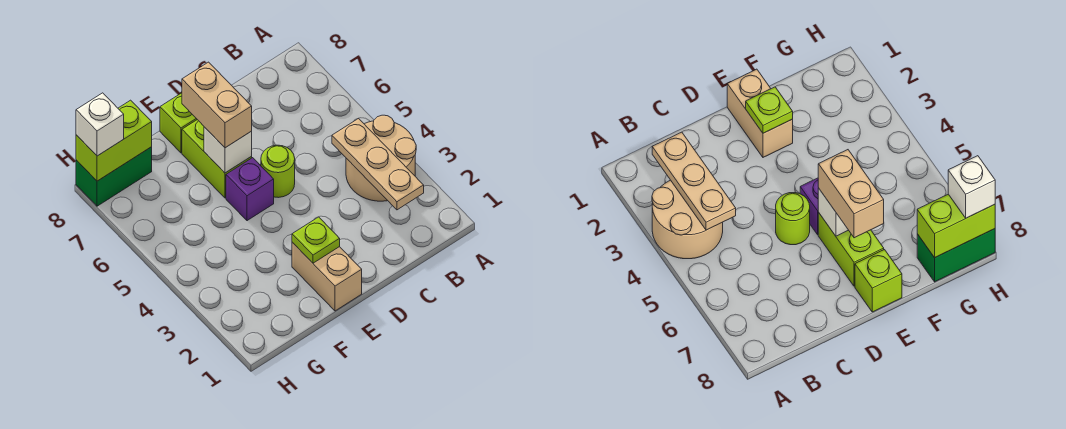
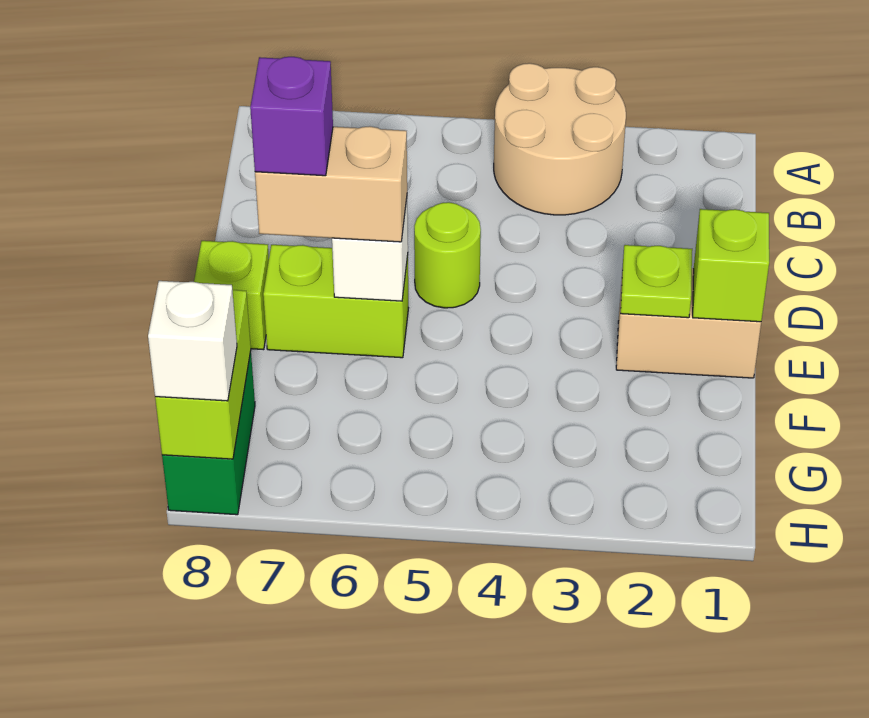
tan plate B2:B4 level 2 -> none
none -> lime brick E1 level 2
purple brick E5 level 1 -> purple brick E7 level 4

